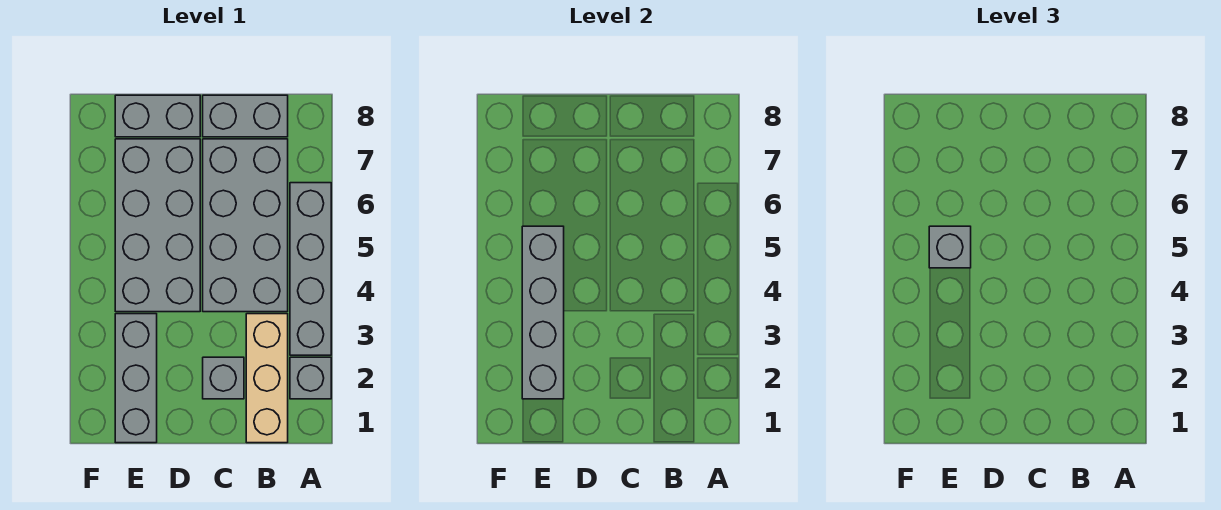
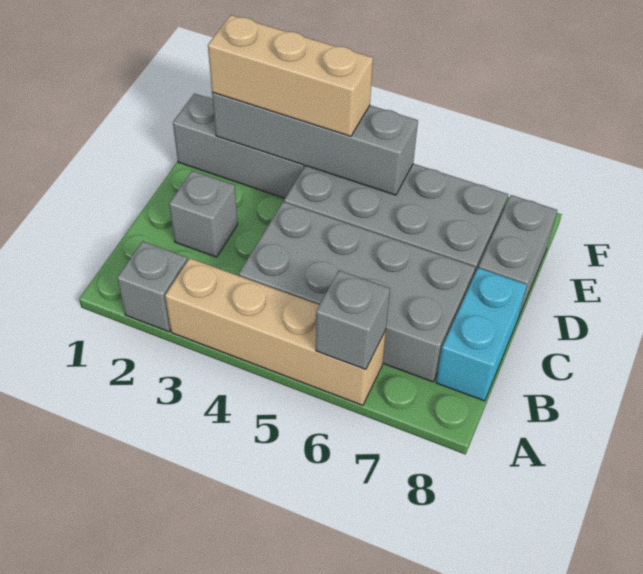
grey brick A3:A6 level 1 -> tan brick A3:A6 level 1
tan brick B1:B3 level 1 -> tan brick E2:E4 level 3
grey brick B8:C8 level 1 -> cyan brick B8:C8 level 1
grey brick E5 level 3 -> grey brick A6 level 2

